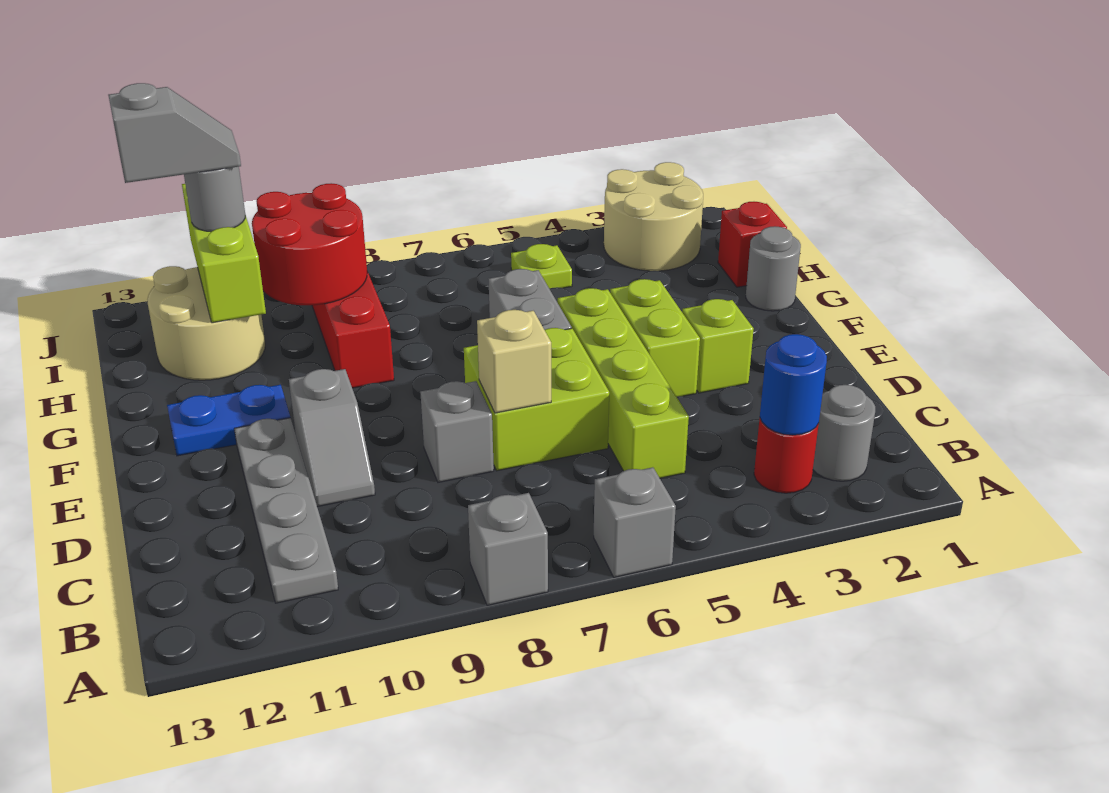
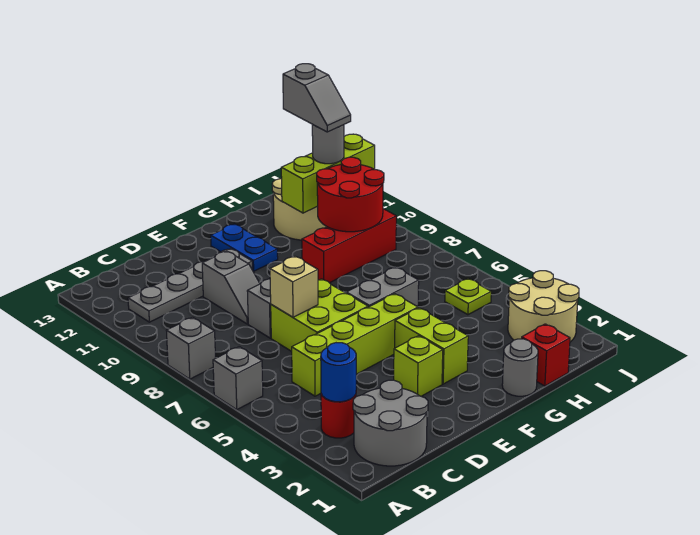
grey round brick B2 level 1 -> grey round brick B1:C2 level 1
grey slope D10:E10 level 1 top E -> grey slope D9:D10 level 1 top 10
lime brick E4:F4 level 1 -> lime brick F3:F4 level 1

